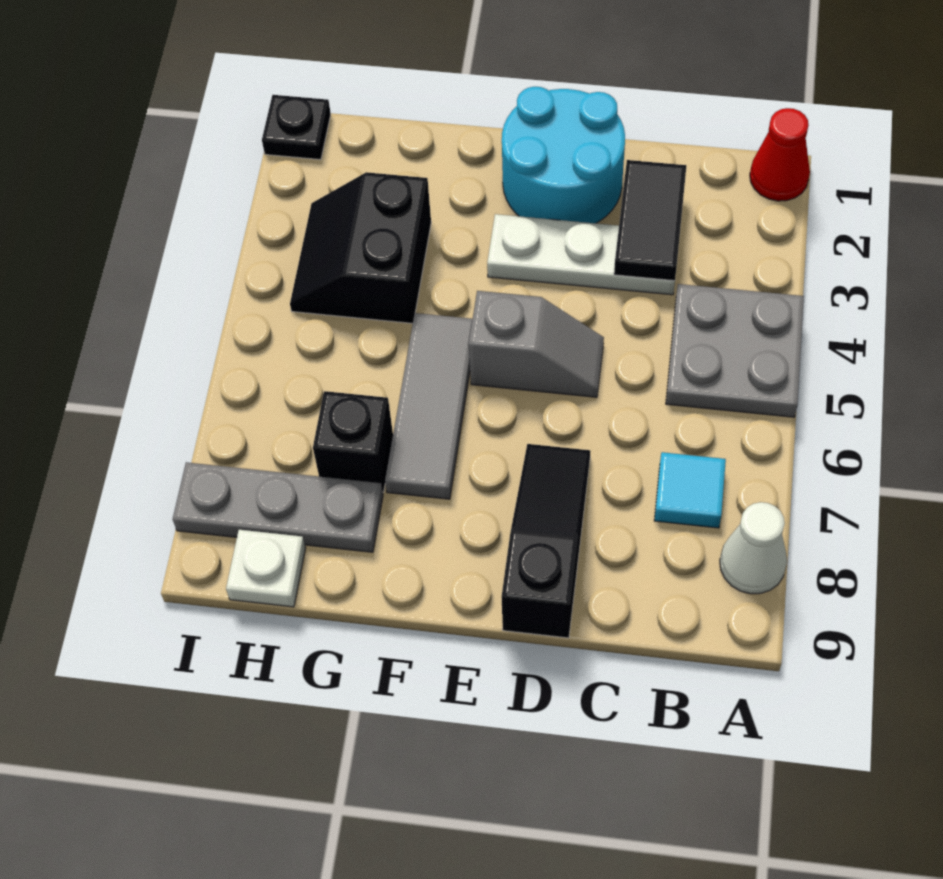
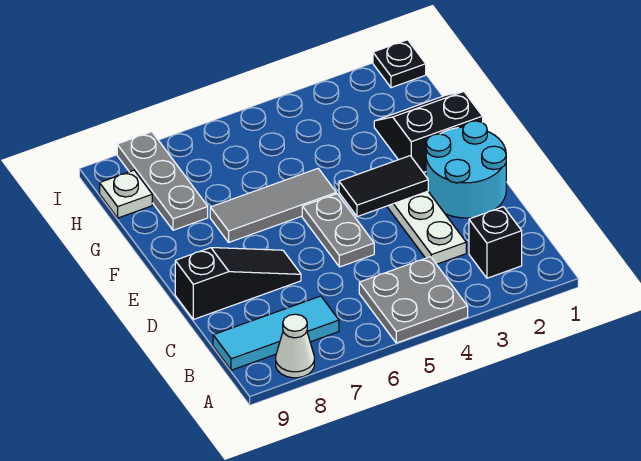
red cone A1 level 1 -> none
cyan tile B7 level 1 -> cyan tile B7:B9 level 1
black tile C2:C3 level 2 -> black tile E3:E4 level 2
grey slope D5:E5 level 1 top E -> grey plate D5:E5 level 1
black slope G3:H4 level 1 top G -> black slope F1:G2 level 1 top F
black brick G7 level 1 -> black brick B2 level 1

